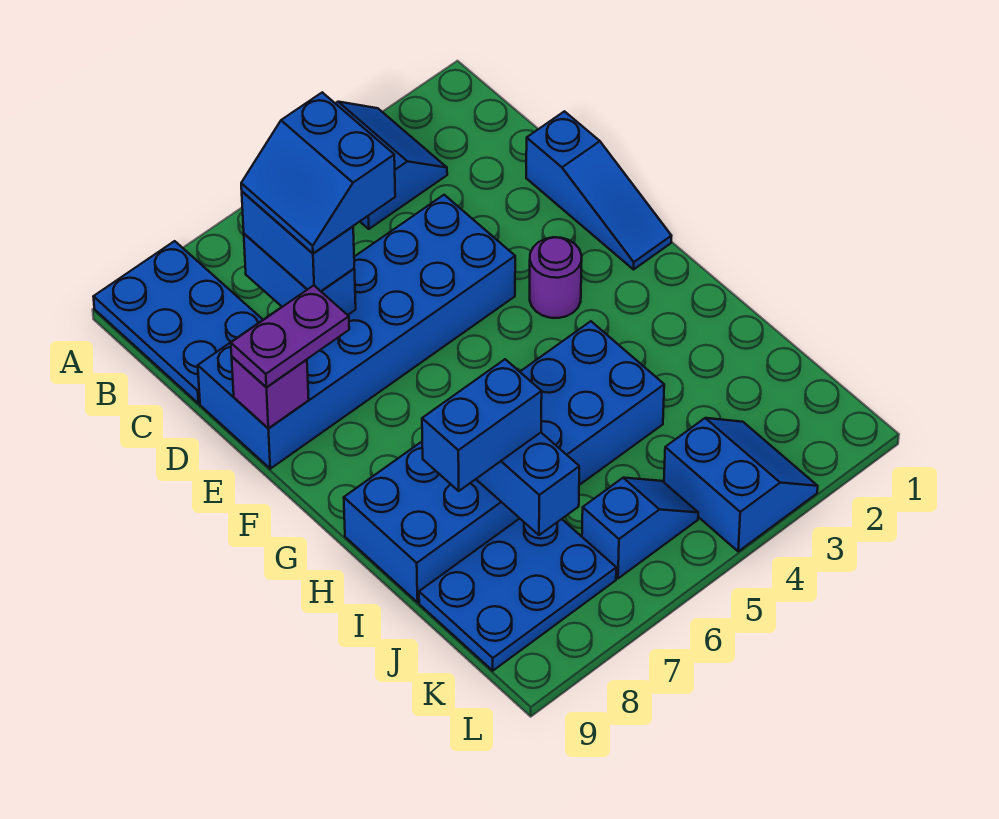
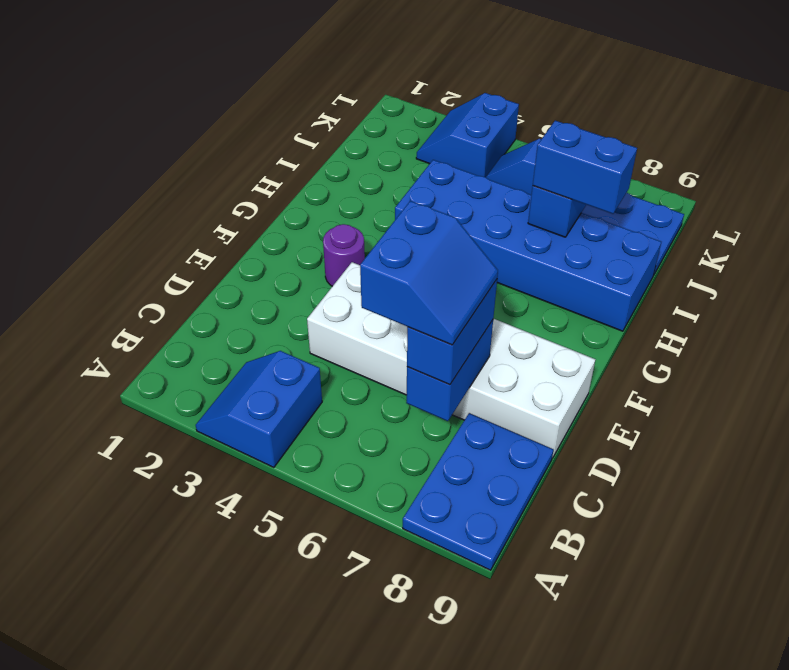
blue slope D1:F1 level 1 top D -> none
blue brick D4:E9 level 1 -> white brick D4:E9 level 1
purple plate E8:E9 level 3 -> none
purple brick E9 level 2 -> none

